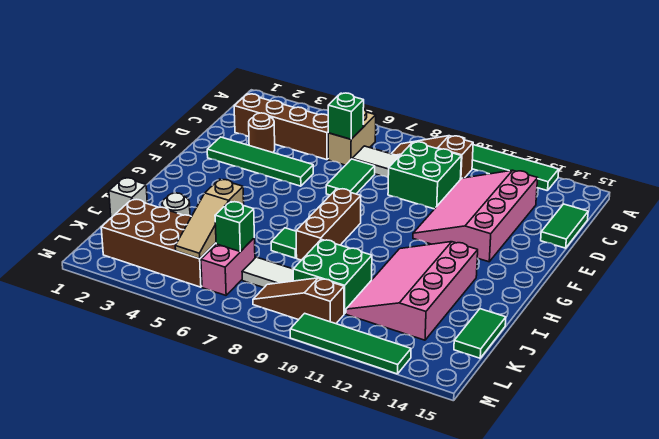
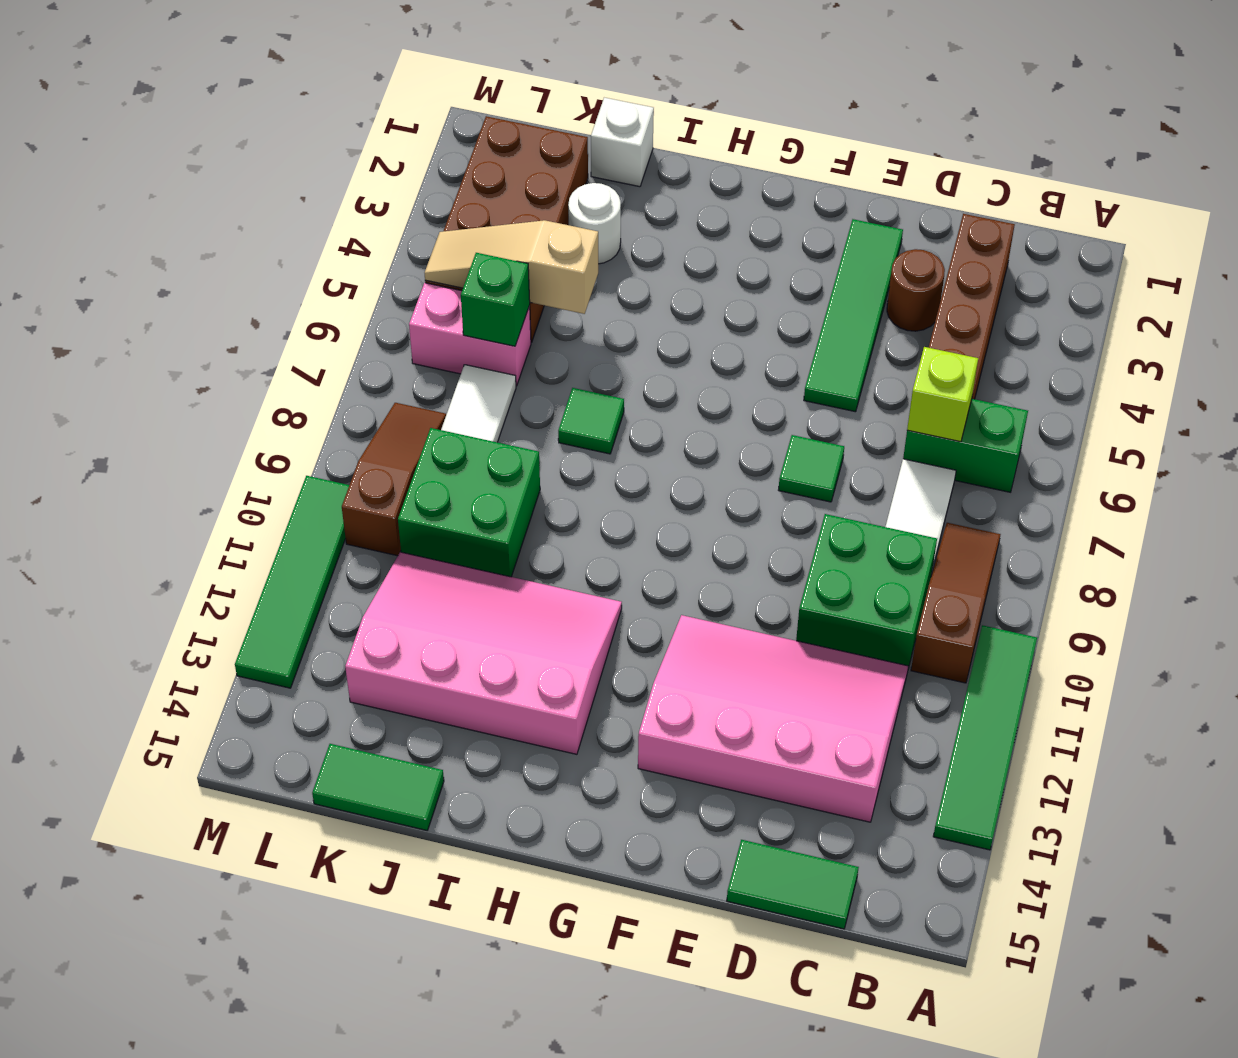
tan brick B6:C6 level 1 -> green brick B6:C6 level 1
green brick C6 level 2 -> lime brick C6 level 2
green tile D7:E7 level 1 -> green tile E7 level 1
brown brick G8:I8 level 1 -> none

